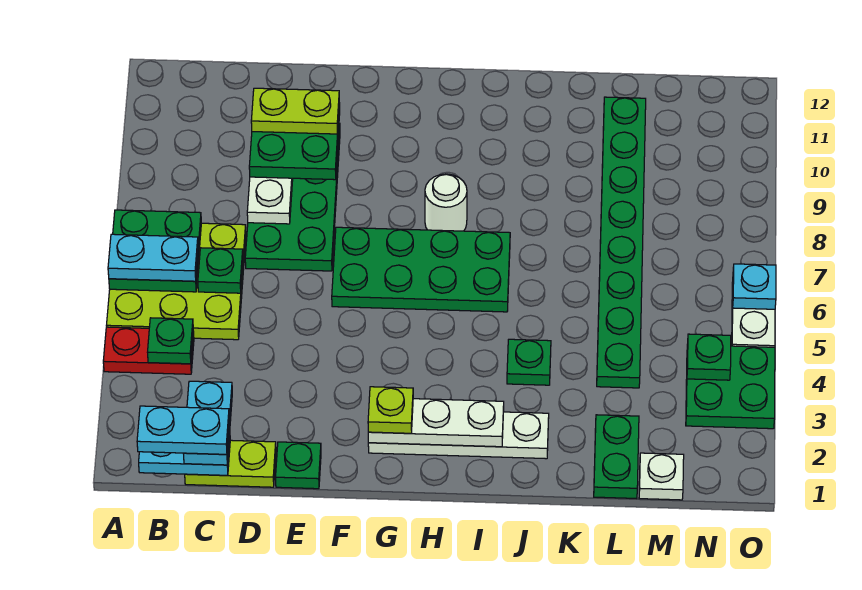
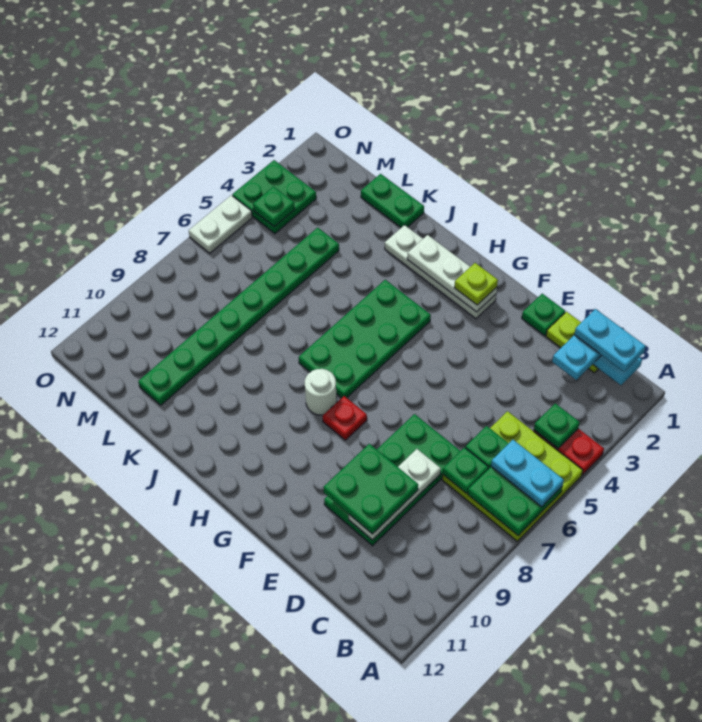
lime plate D10:E10 level 4 -> none
green plate F6:I7 level 1 -> green plate H4:I7 level 1
none -> red plate G8 level 1
green plate J4 level 1 -> green plate C7 level 2
green plate L1:L2 level 1 -> green plate K1:L1 level 1
white plate M1 level 1 -> none
cyan plate O6 level 2 -> none

